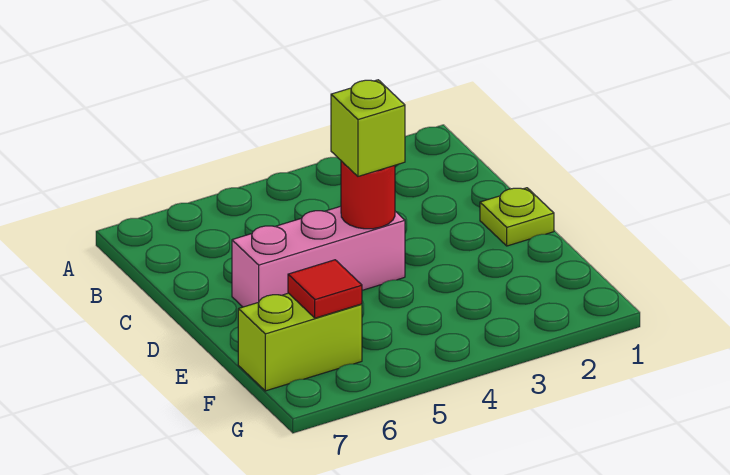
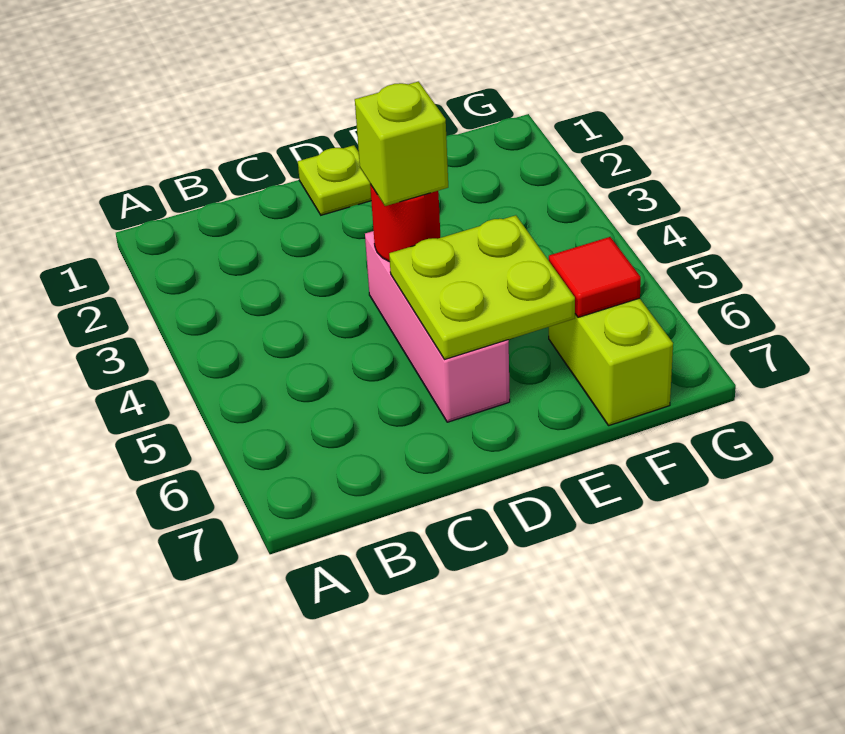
none -> lime plate D5:E6 level 2

